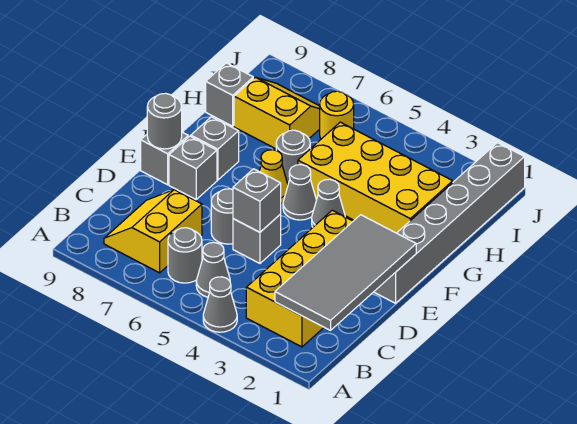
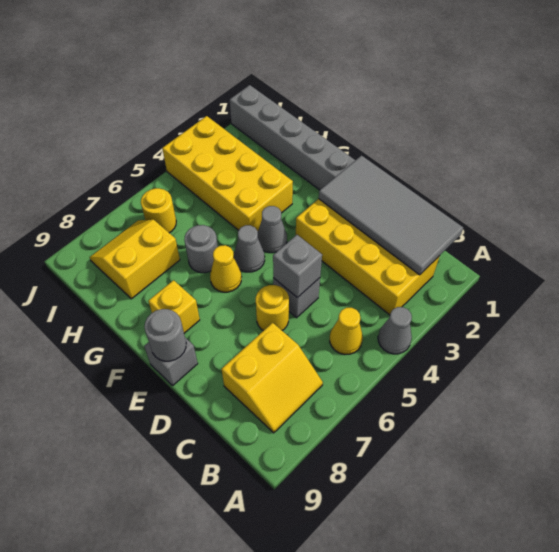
grey cone B5 level 1 -> yellow cone B5 level 1
grey round brick B6 level 1 -> none
yellow slope B7:C8 level 1 top 7 -> yellow slope B7:C8 level 1 top C
grey round brick D6 level 1 -> yellow round brick D6 level 1
grey brick E8 level 1 -> none
grey brick F8 level 1 -> yellow brick F8 level 1
yellow brick G2:H5 level 1 -> yellow brick G3:J4 level 1
grey brick H9 level 1 -> none

